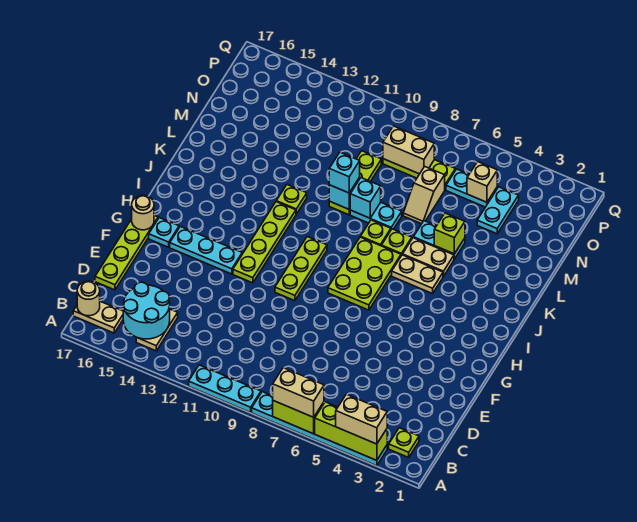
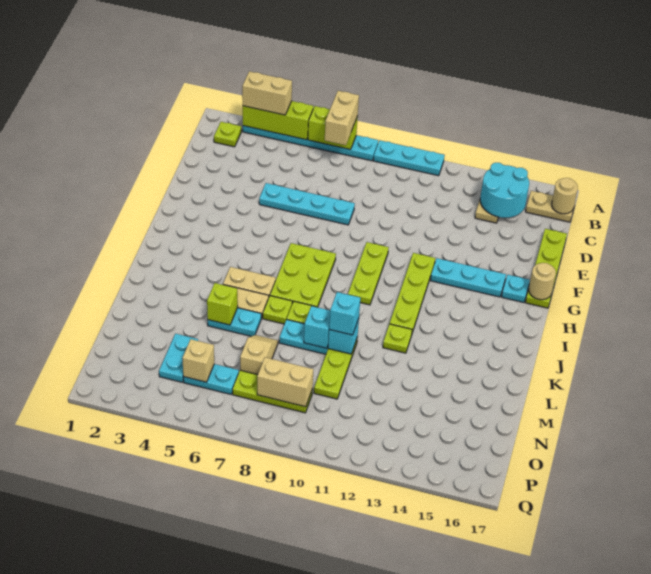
tan brick A6:A7 level 3 -> tan brick A7:B7 level 3
none -> cyan plate E5:E8 level 1

